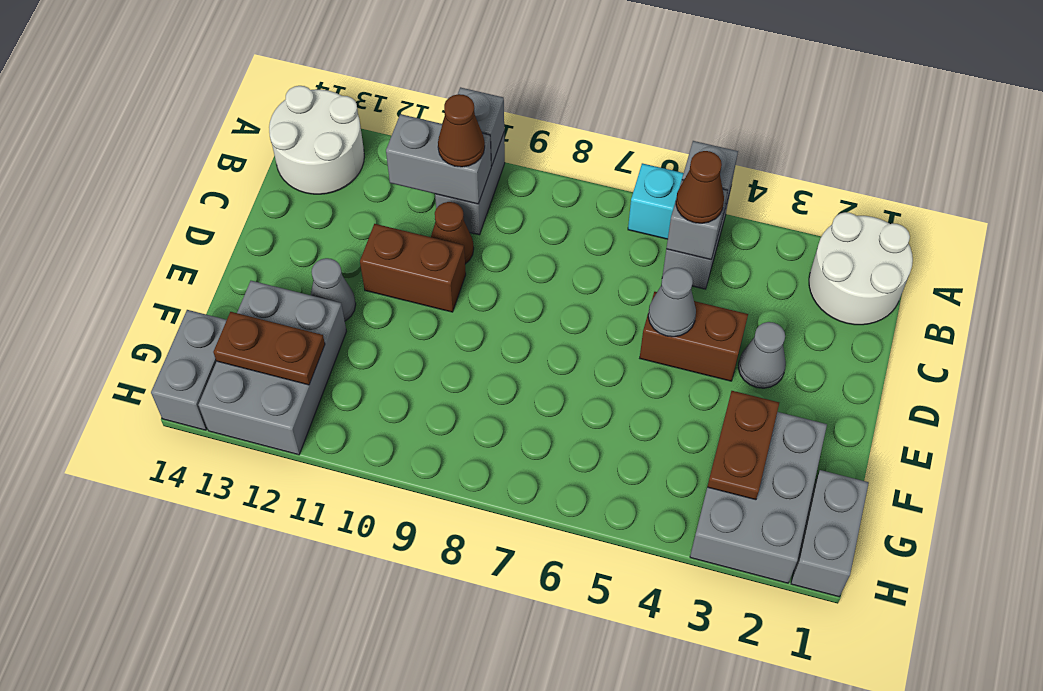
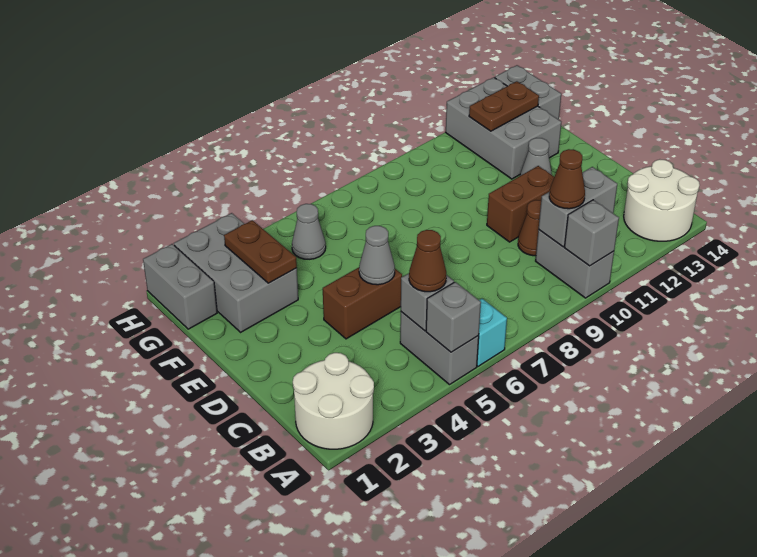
grey cone D3 level 1 -> grey cone G5 level 1

